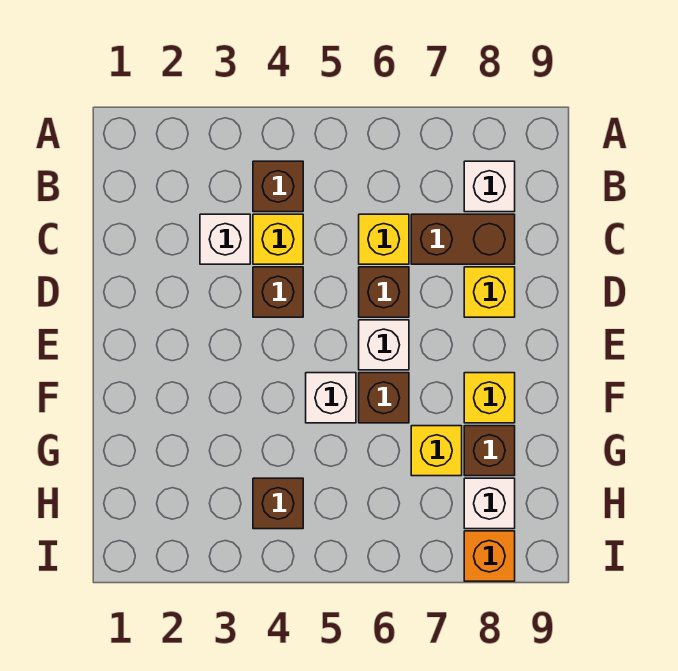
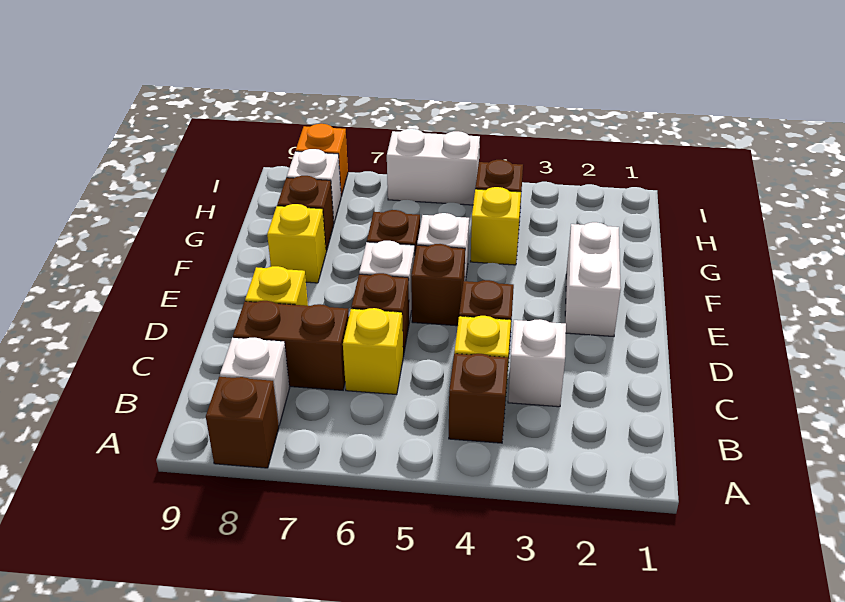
none -> brown brick A8 level 1
none -> white brick E2:F2 level 1
none -> brown brick E5 level 1
yellow brick G7 level 1 -> yellow brick G4 level 1
none -> white brick I5:I6 level 1

